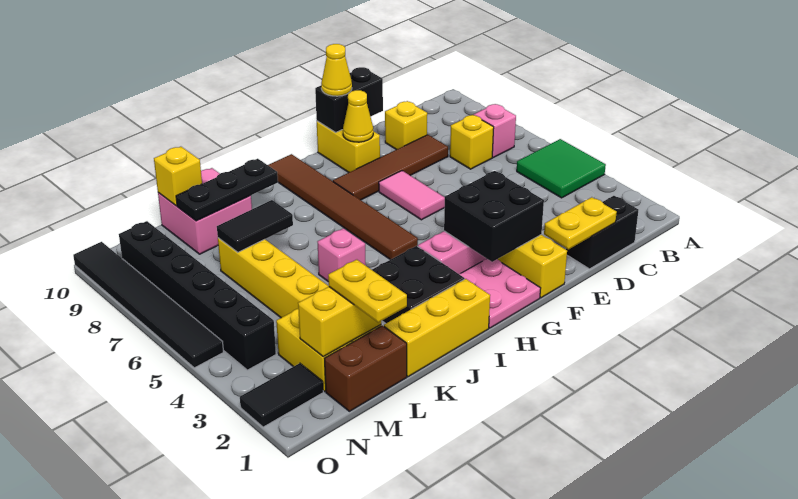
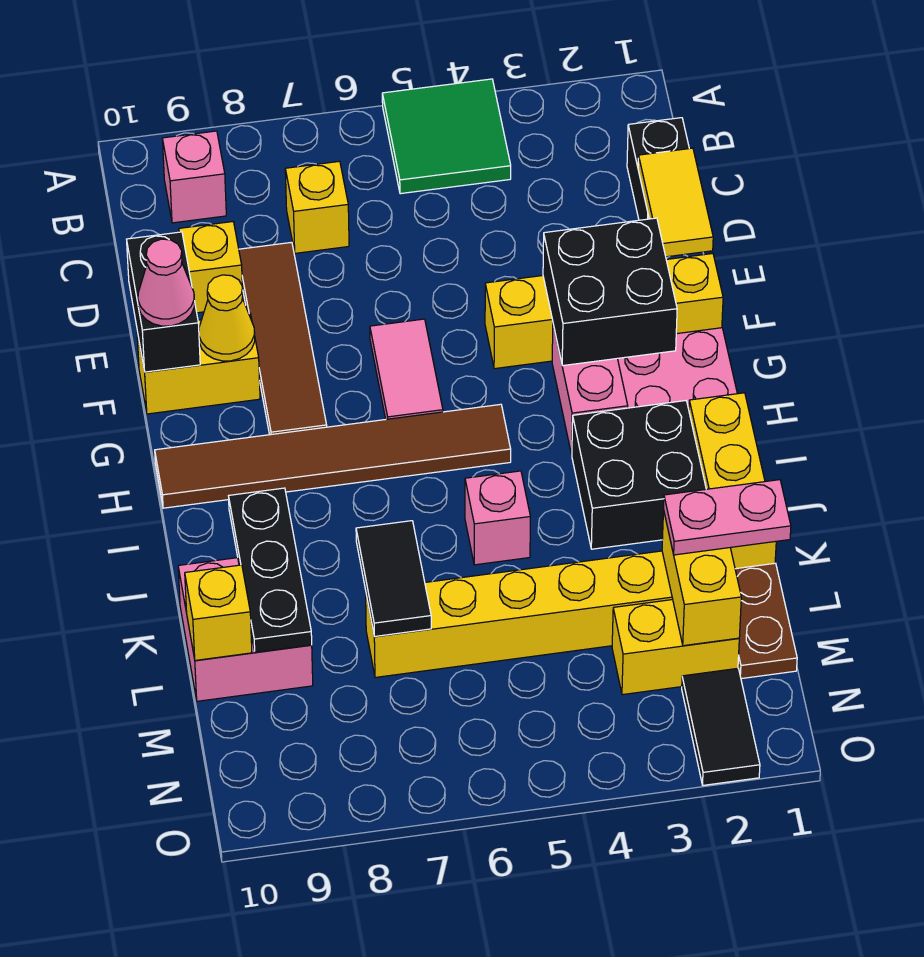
pink brick B7 level 1 -> pink brick B9 level 1
yellow plate D1:E1 level 2 -> yellow tile D1:E1 level 2
pink tile F6:F7 level 1 -> pink tile F6:G6 level 1
yellow cone F10 level 3 -> pink cone F10 level 3
brown brick L1:M1 level 1 -> brown plate L1:M1 level 1
yellow plate L1:L2 level 3 -> pink plate L1:L2 level 3
black brick N4:N9 level 1 -> none
black tile O5:O10 level 1 -> none

